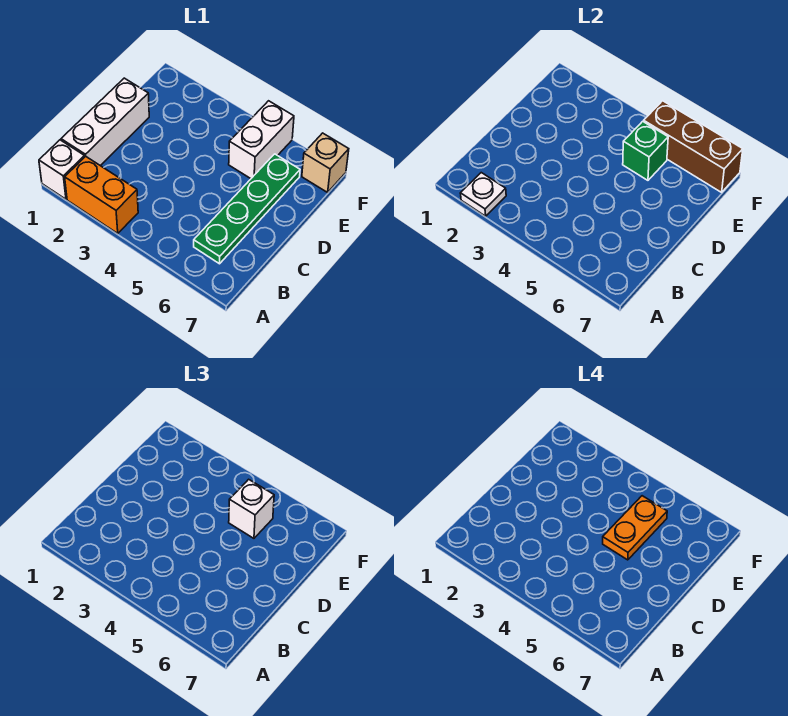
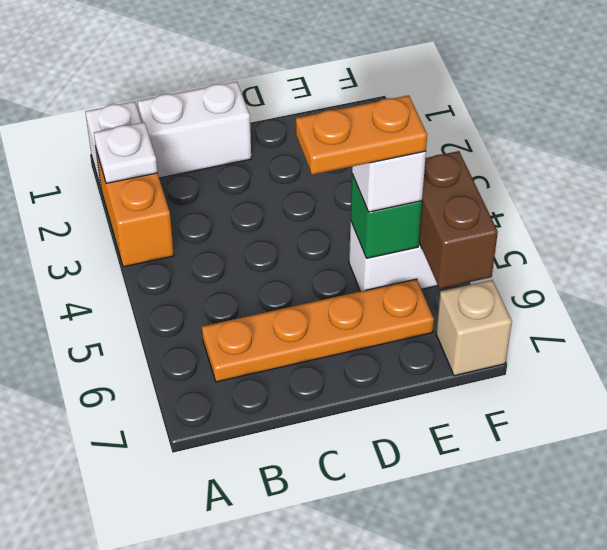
white brick B1:D1 level 1 -> white brick B1:C1 level 1
green plate B6:E6 level 1 -> orange plate B6:E6 level 1
brown brick F5:F7 level 2 -> brown brick F5:F6 level 2

